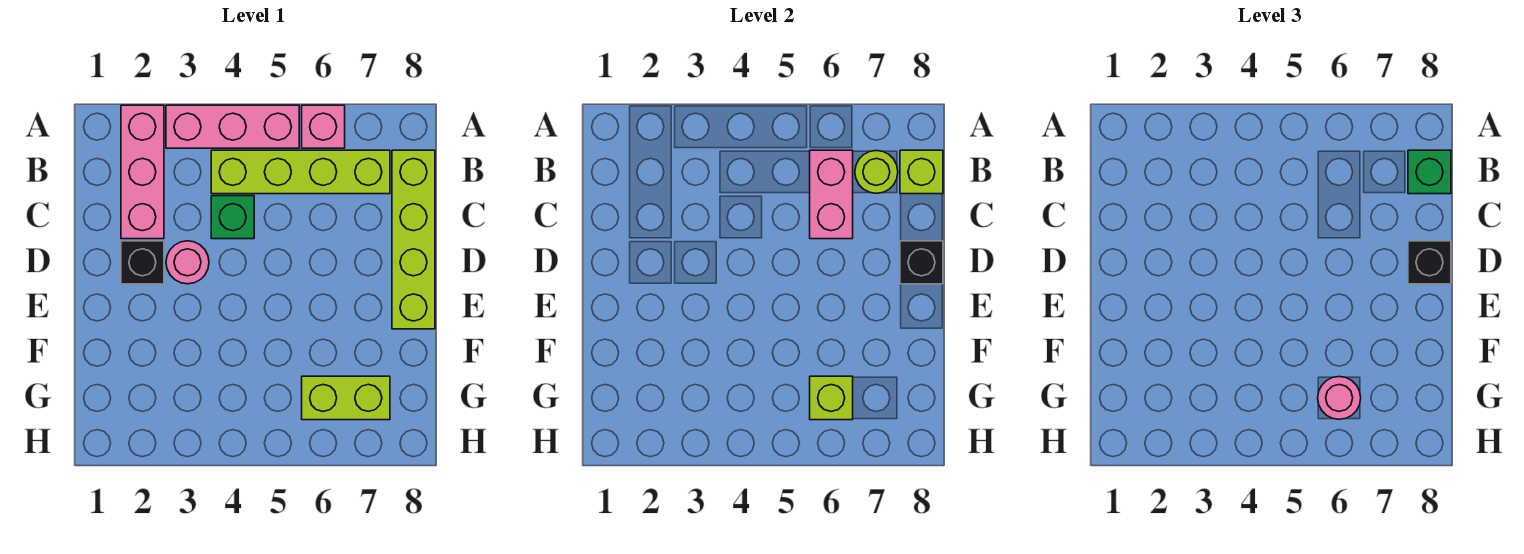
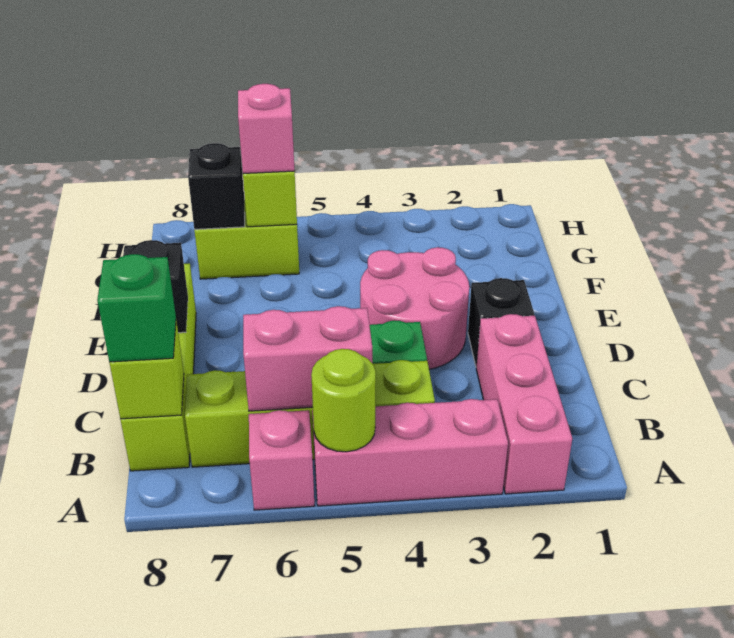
pink brick B6:C6 level 2 -> pink brick B5:B6 level 2
lime round brick B7 level 2 -> lime round brick A5 level 2
pink round brick D3 level 1 -> pink round brick D3:E4 level 1
black brick D8 level 3 -> black brick G7 level 2
pink round brick G6 level 3 -> pink brick G6 level 3

